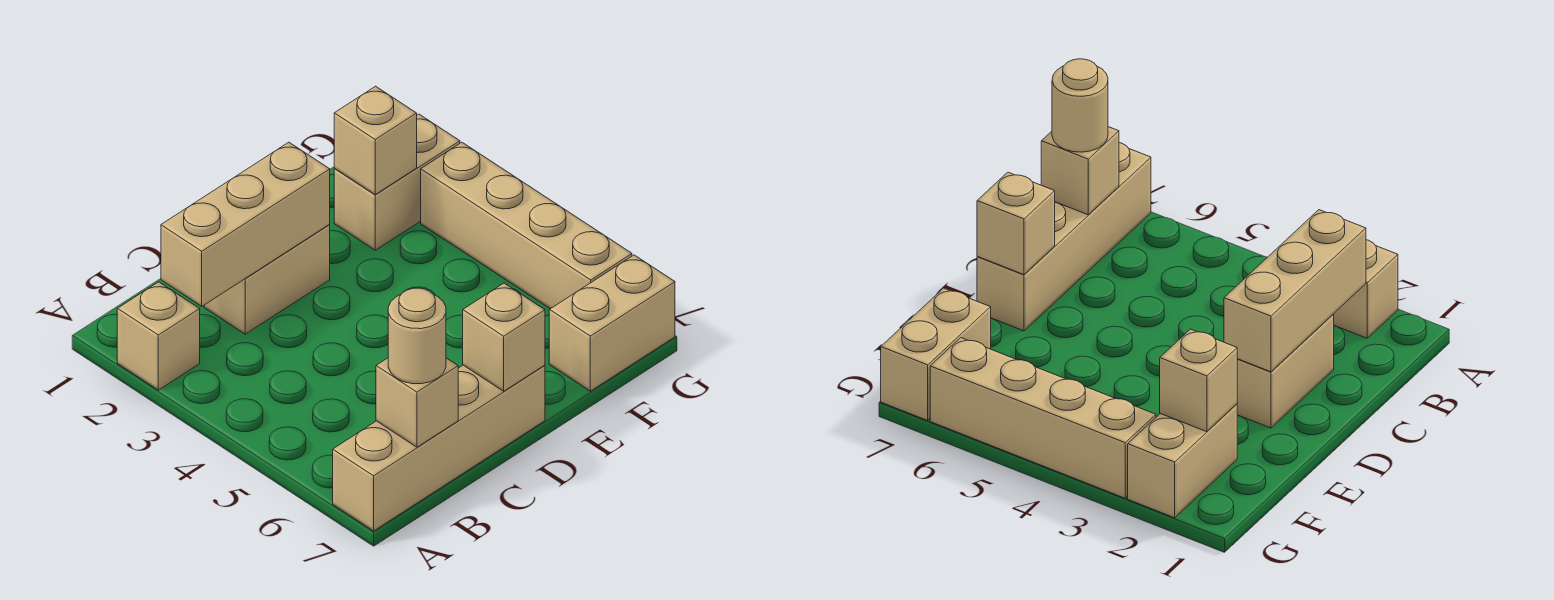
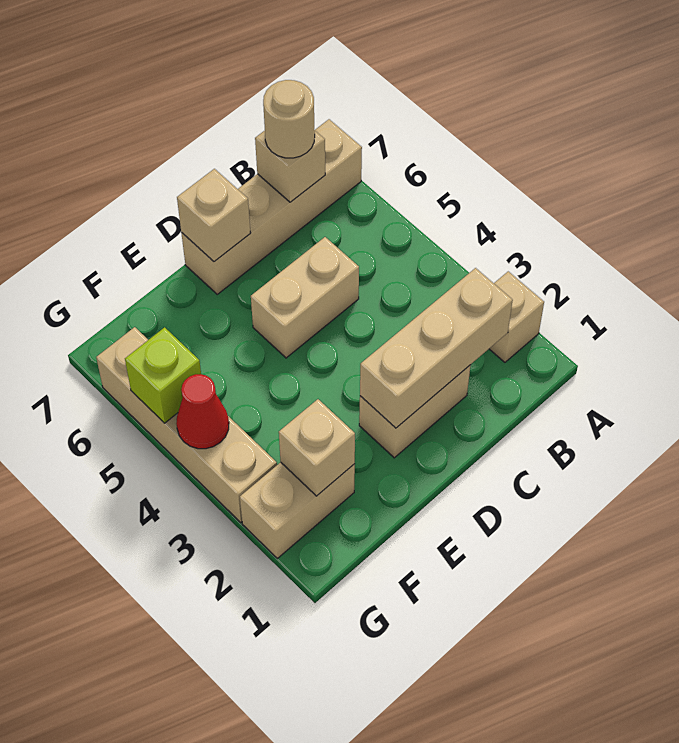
tan brick F7:G7 level 1 -> tan brick C5:D5 level 1
none -> red cone G4 level 2
none -> lime brick G5 level 2

